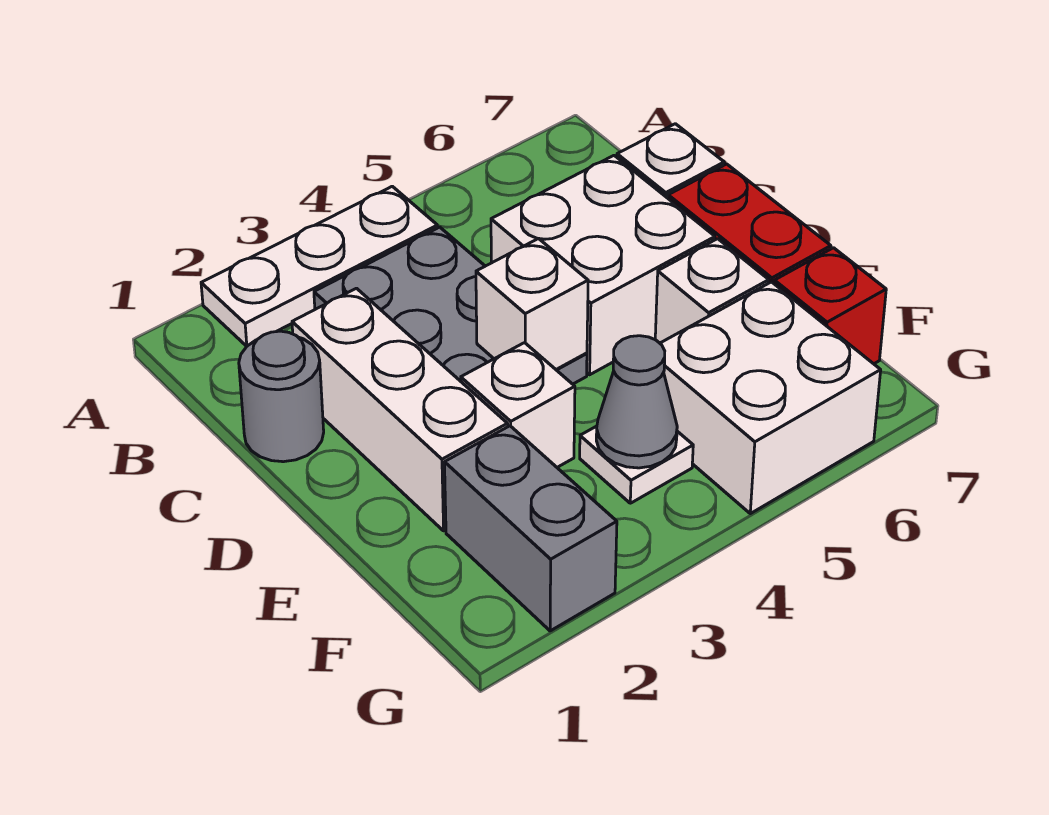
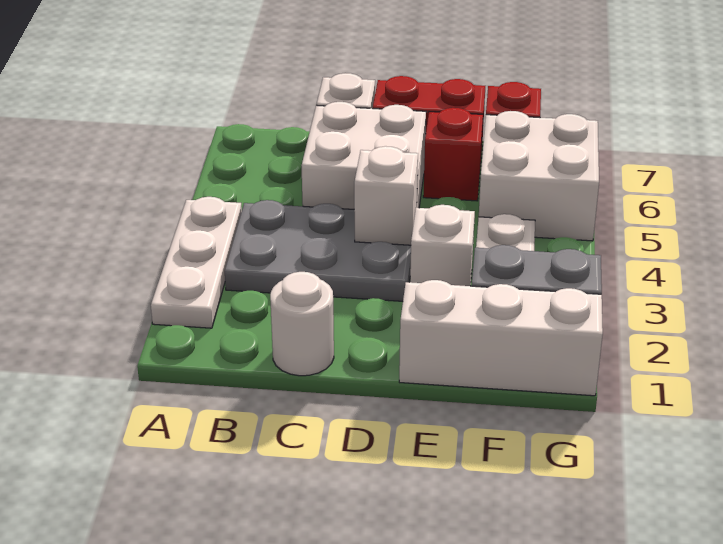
grey round brick C1 level 1 -> white round brick C1 level 1
white brick C2:E2 level 1 -> white brick E1:G1 level 1
white brick E6 level 1 -> red brick E6 level 1
grey cone F4 level 2 -> none

